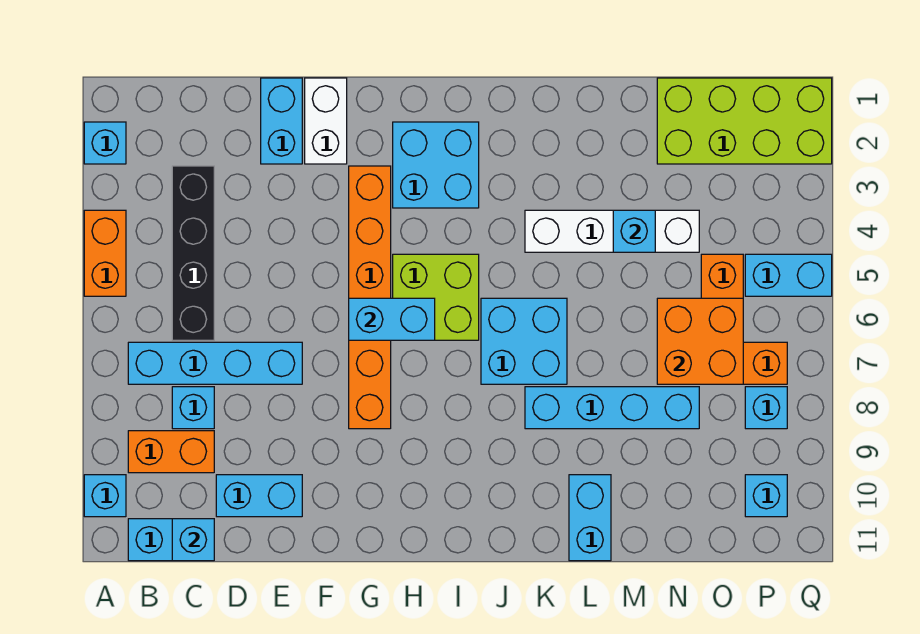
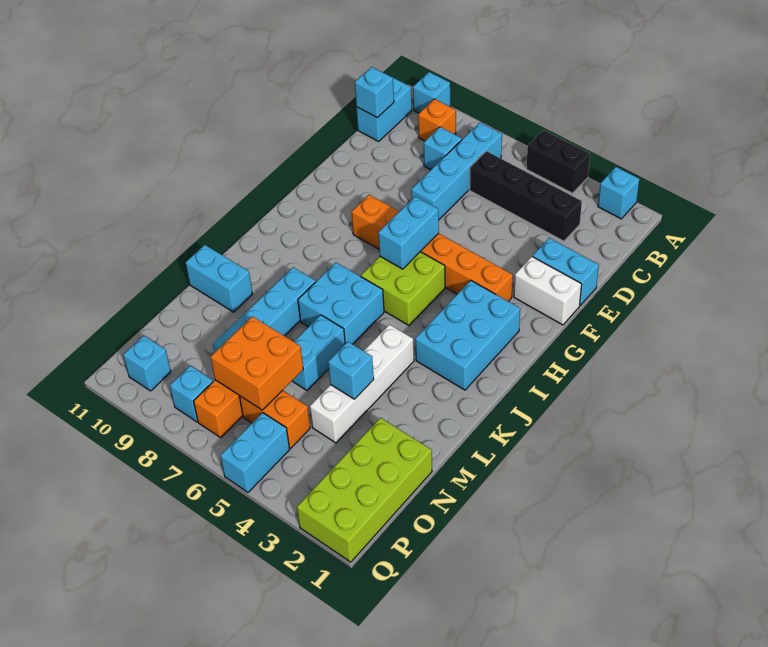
orange brick A4:A5 level 1 -> black brick A4:A5 level 1
orange brick B9:C9 level 1 -> orange brick B9 level 1
cyan brick D10:E10 level 1 -> cyan brick L6:M6 level 1
cyan brick H2:I3 level 1 -> cyan brick H2:J3 level 1

